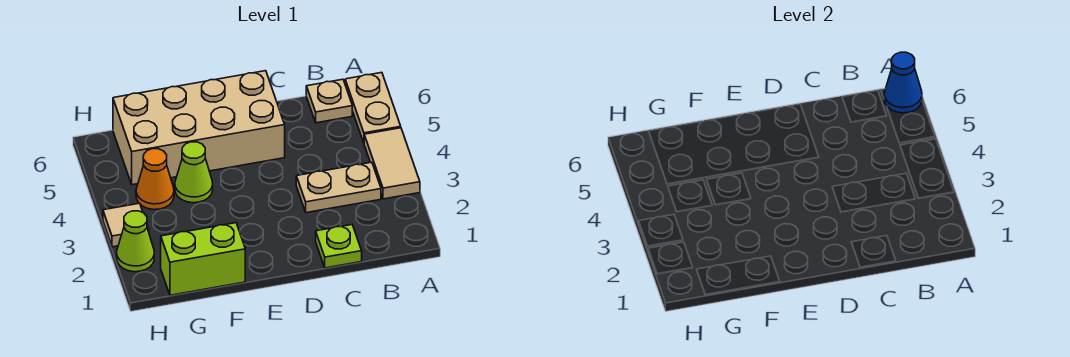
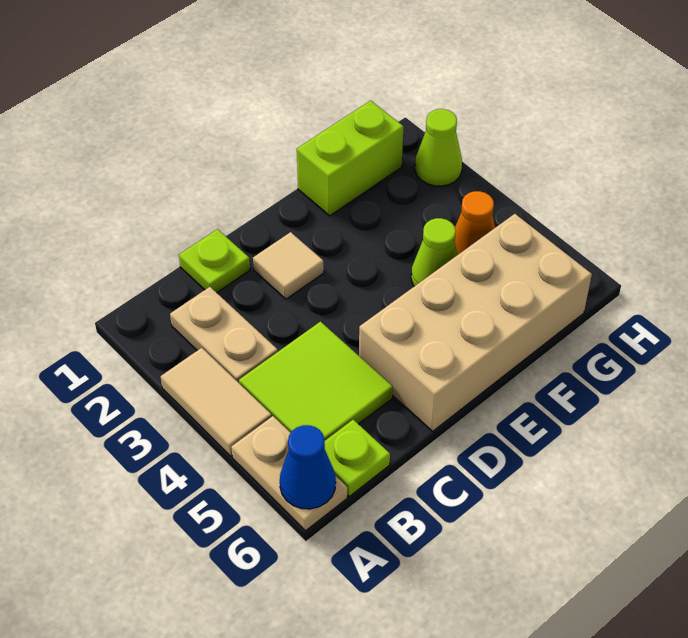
tan plate B3:C3 level 1 -> tan plate B2:B3 level 1
none -> lime tile B4:C5 level 1
tan plate B6 level 1 -> lime plate B6 level 1
tan tile H3 level 1 -> tan tile D2 level 1

